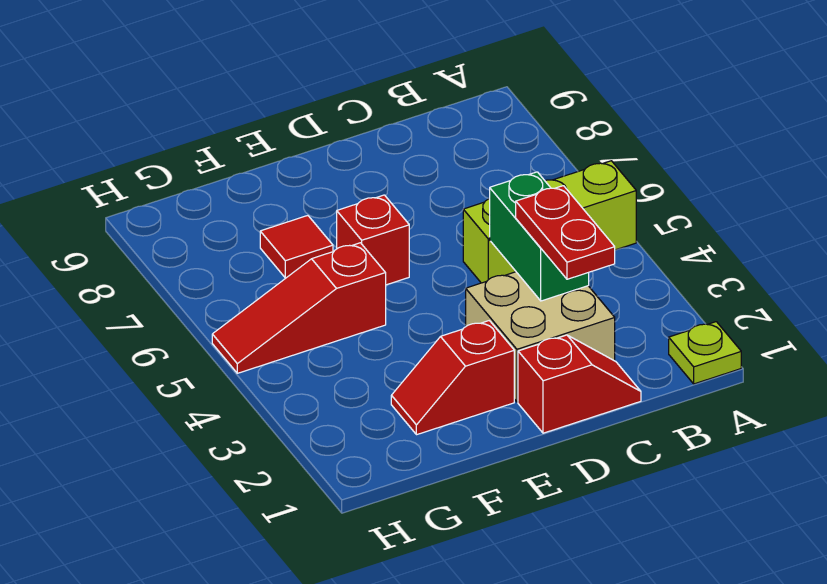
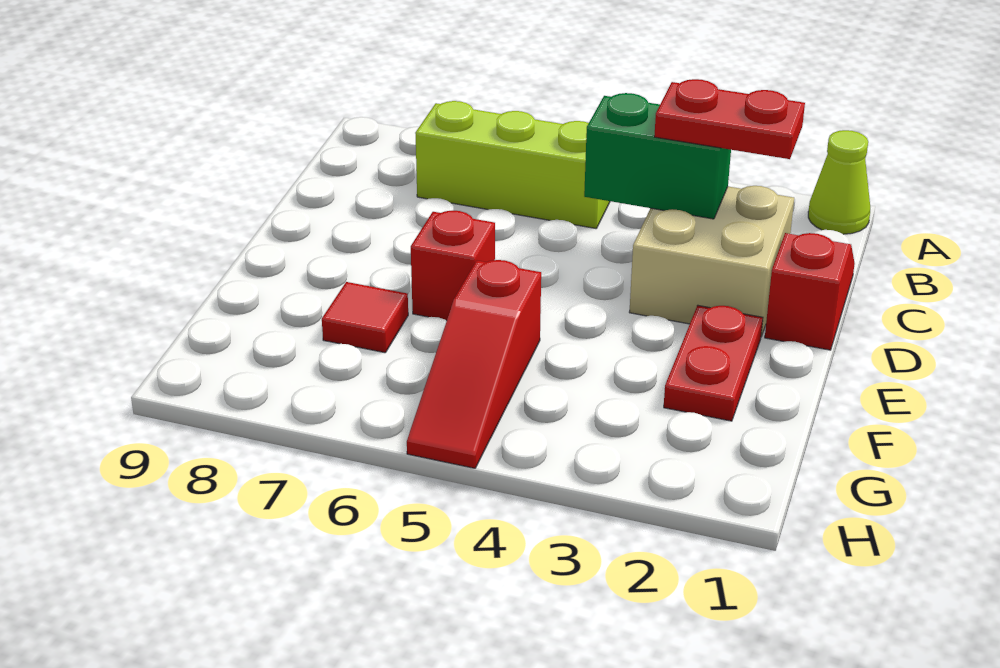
lime plate A1 level 1 -> lime cone A1 level 1
lime brick A5:C5 level 1 -> lime brick B5:B7 level 1
red slope E2:F2 level 1 top E -> red plate E2:F2 level 1

